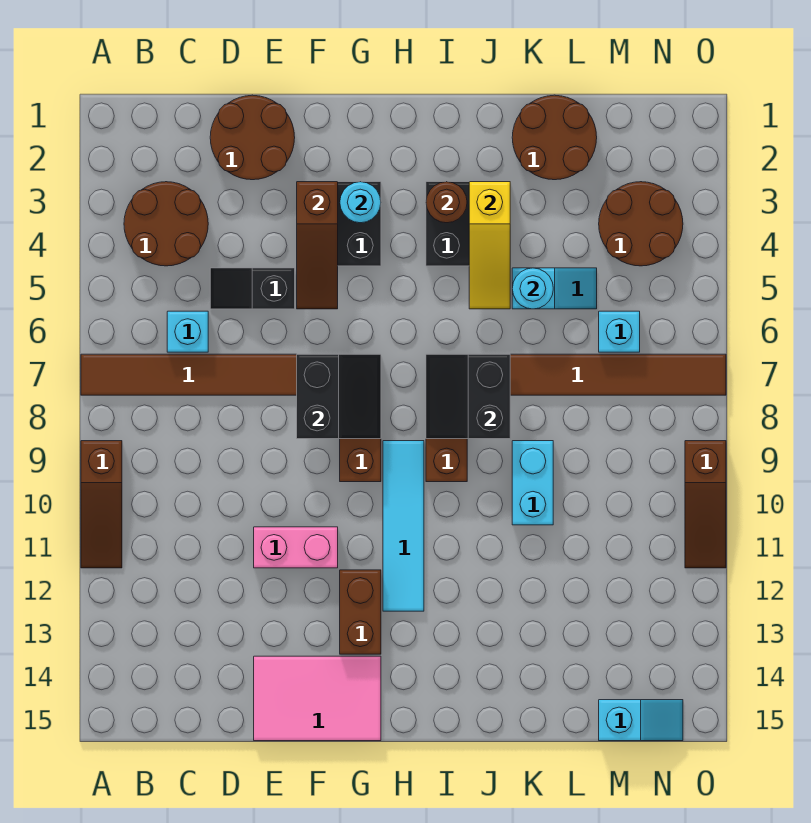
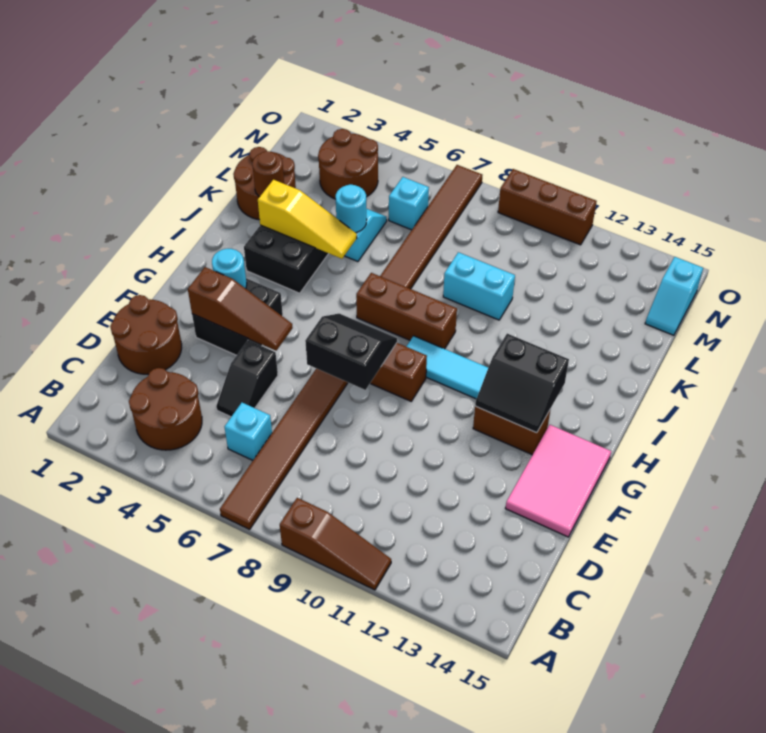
pink brick E11:F11 level 1 -> none
brown round brick I3 level 2 -> brown round brick K2 level 2
black slope I7:J8 level 2 top J -> black slope G12:H13 level 2 top H
cyan slope M15:N15 level 1 top M -> cyan slope M15:N15 level 1 top N
brown slope O9:O11 level 1 top 9 -> brown brick O9:O11 level 1

